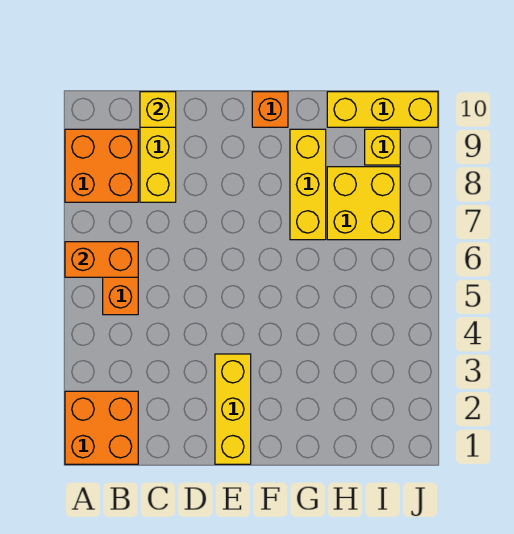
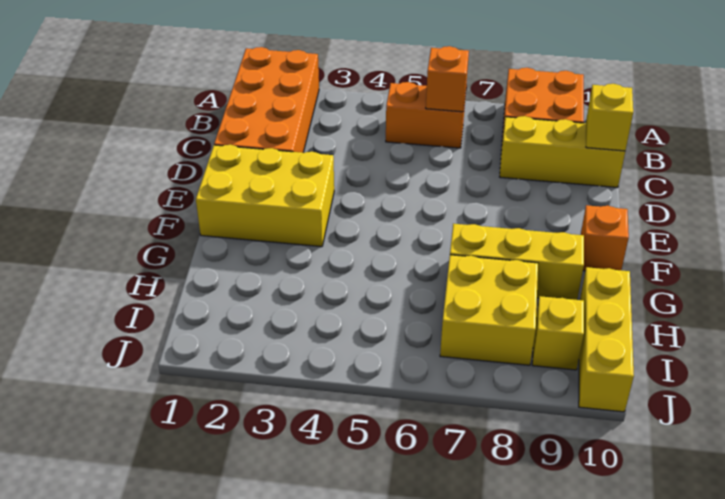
orange brick A1:B2 level 1 -> orange brick A1:D2 level 1
orange brick A6:B6 level 2 -> orange brick B6 level 2
yellow brick E1:E3 level 1 -> yellow brick E1:F3 level 1

